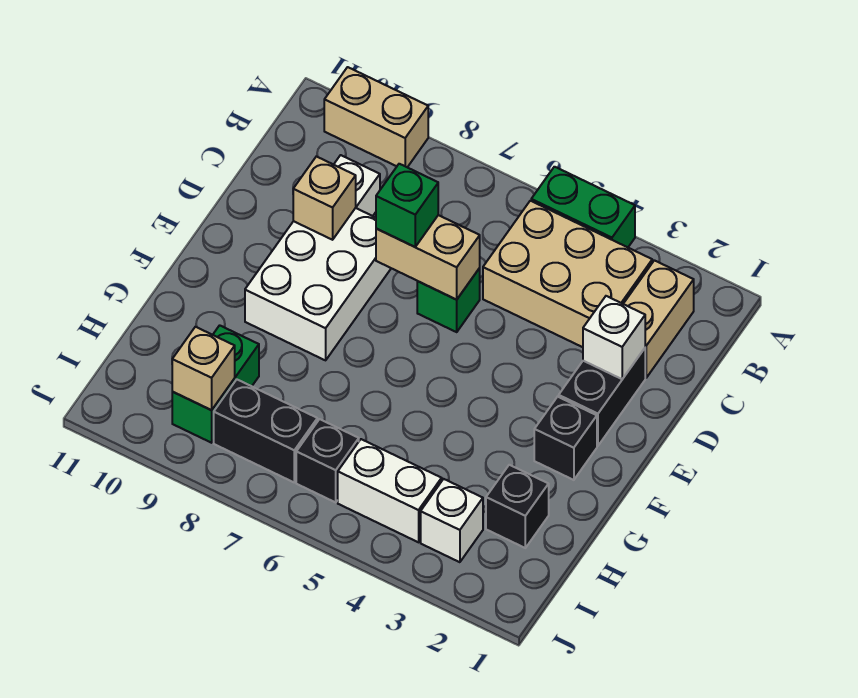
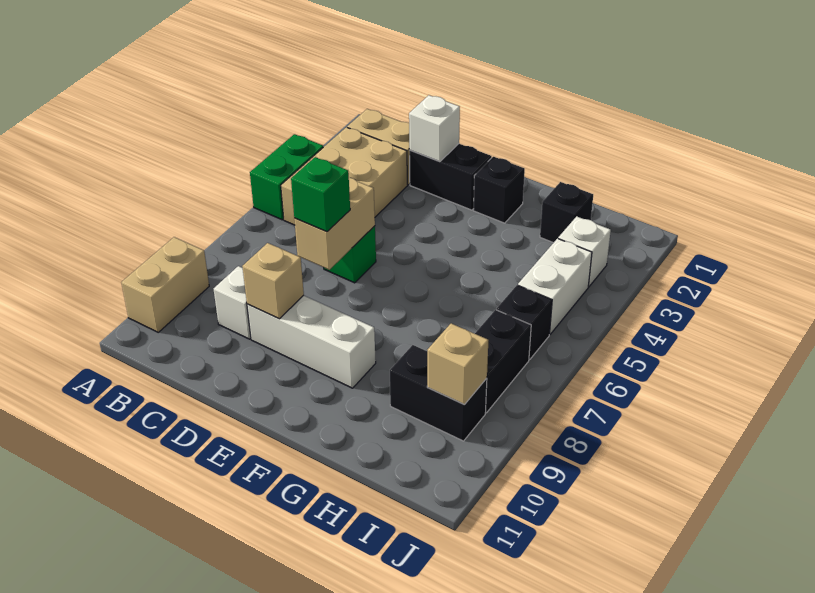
white brick D8:F9 level 1 -> white brick D9:F9 level 1
green brick H9:I9 level 1 -> black brick H9:I9 level 1

